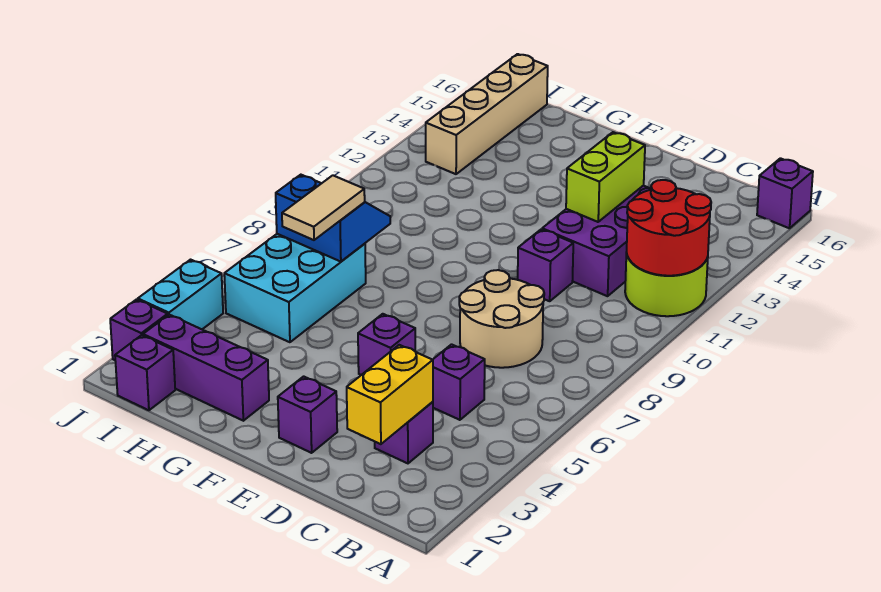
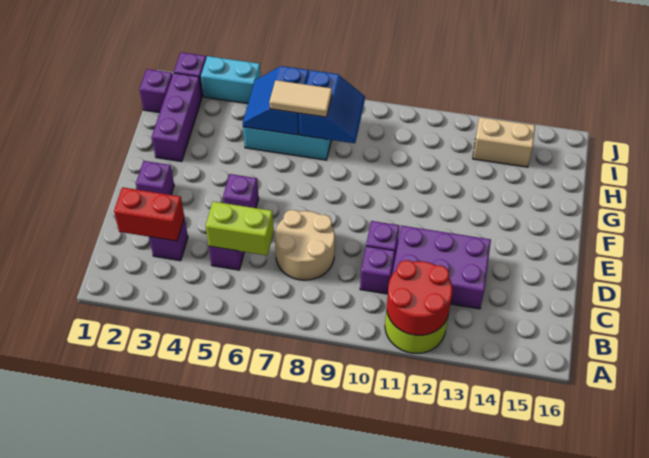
purple brick A16 level 1 -> purple brick C10 level 1
yellow brick C2:C3 level 2 -> red brick C2:C3 level 2
lime brick D12:D13 level 2 -> lime brick C5:C6 level 2
none -> blue slope H5:I6 level 2 top 6
tan brick I13:I16 level 1 -> tan brick I13:I14 level 1

